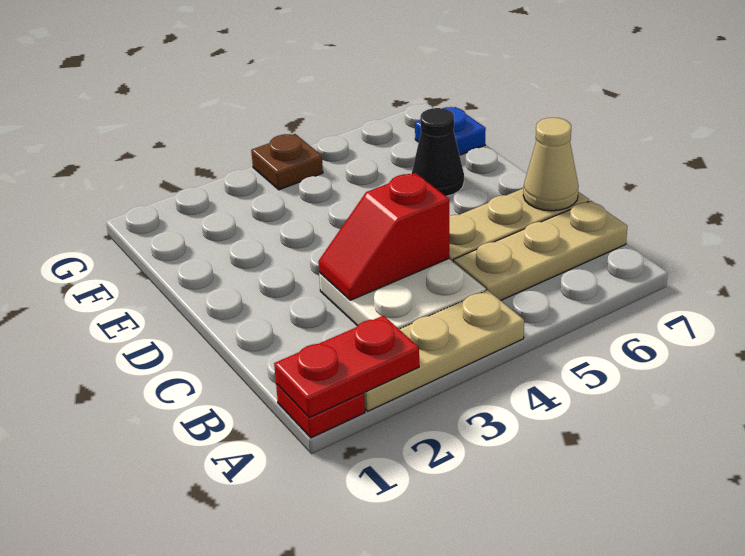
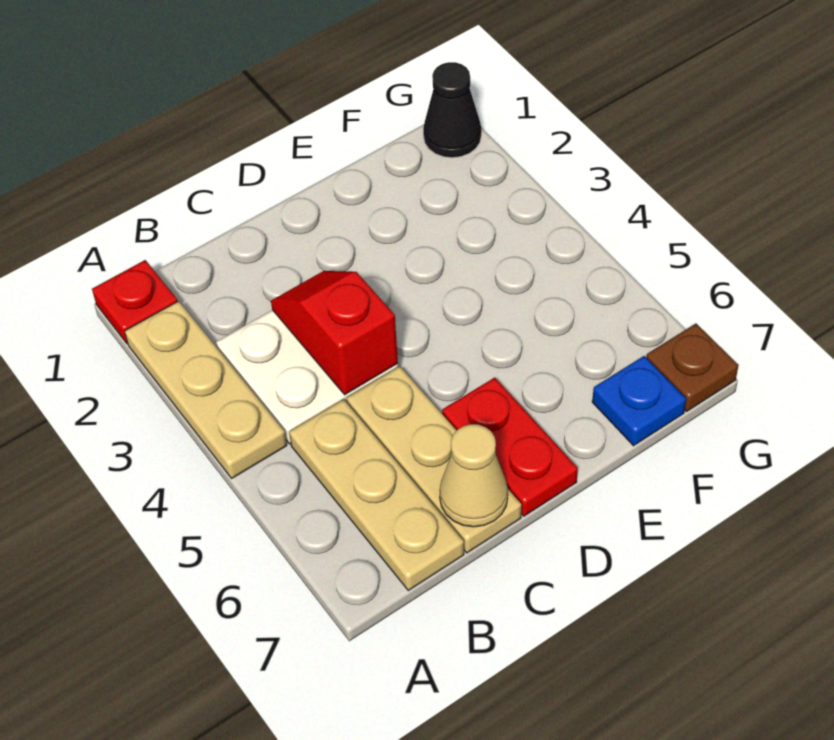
red plate A1:A2 level 2 -> red plate D6:D7 level 1
black cone E6 level 1 -> black cone G1 level 1
brown plate G4 level 1 -> brown plate G7 level 1

